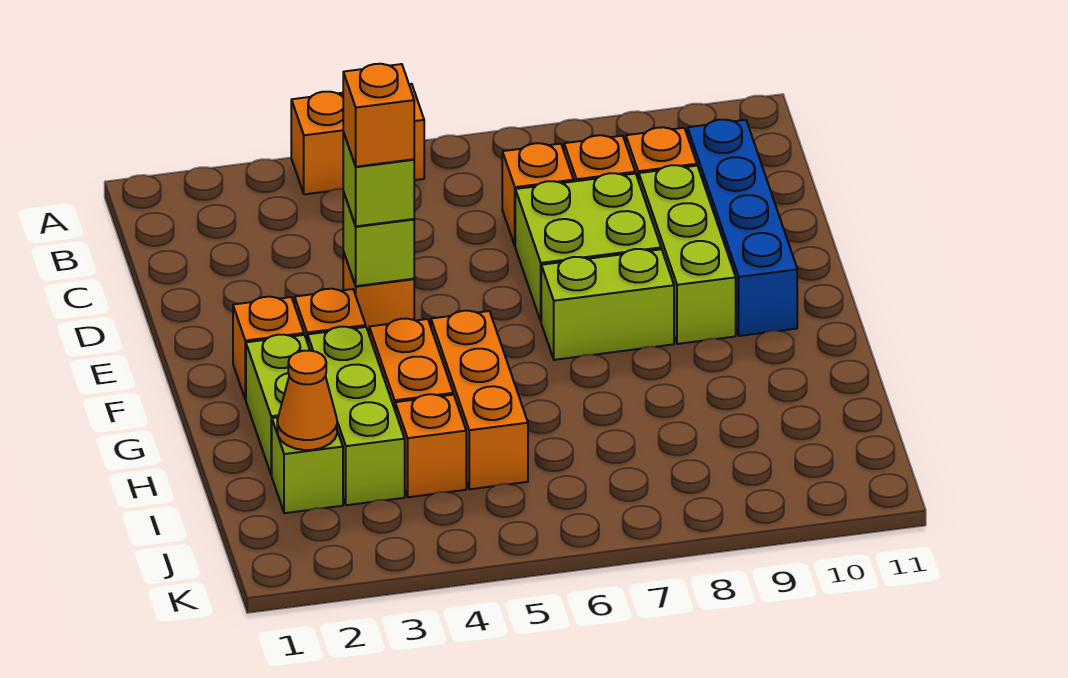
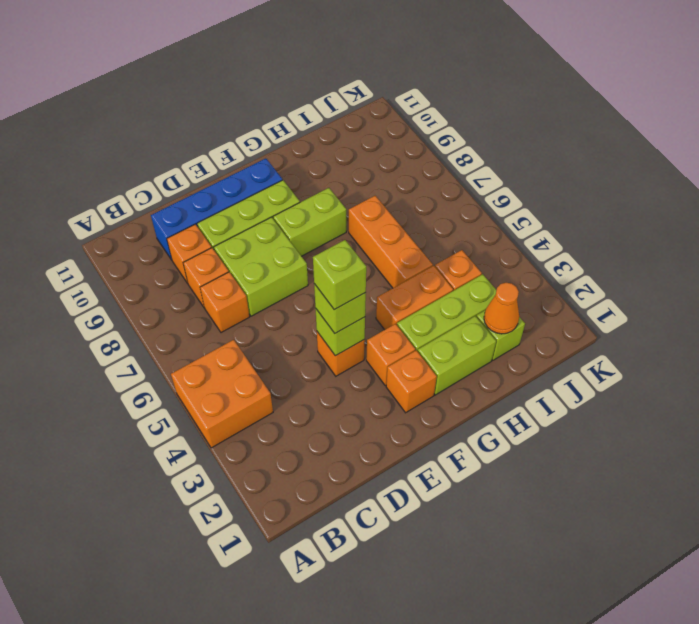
orange brick A4:A5 level 1 -> orange brick A4:B5 level 1
orange brick E4 level 4 -> lime brick E4 level 4
lime brick F7:F8 level 1 -> lime brick F8:G8 level 1
orange brick G5:I5 level 1 -> orange brick H5:H7 level 1

